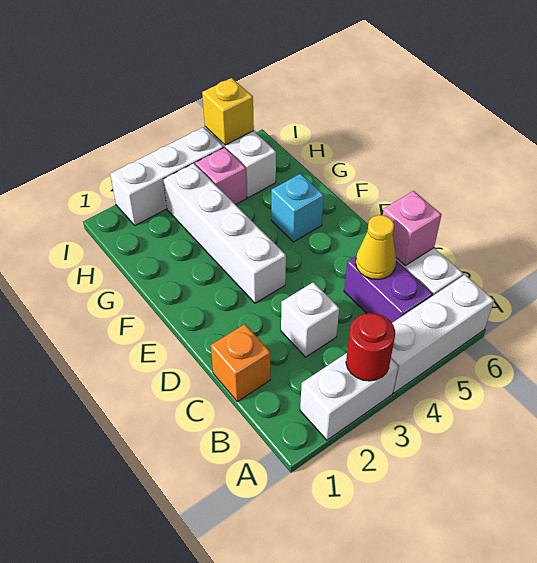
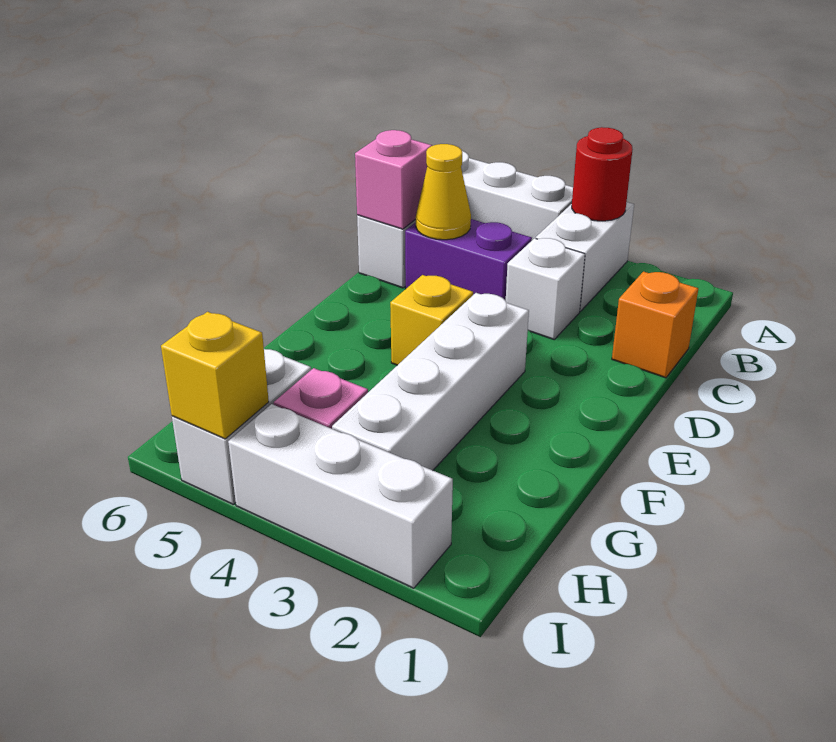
white brick A2:A3 level 1 -> white brick A3:B3 level 1
purple brick B5:C5 level 1 -> purple brick C4:C5 level 1
none -> yellow brick E4 level 1
cyan brick F5 level 1 -> none

